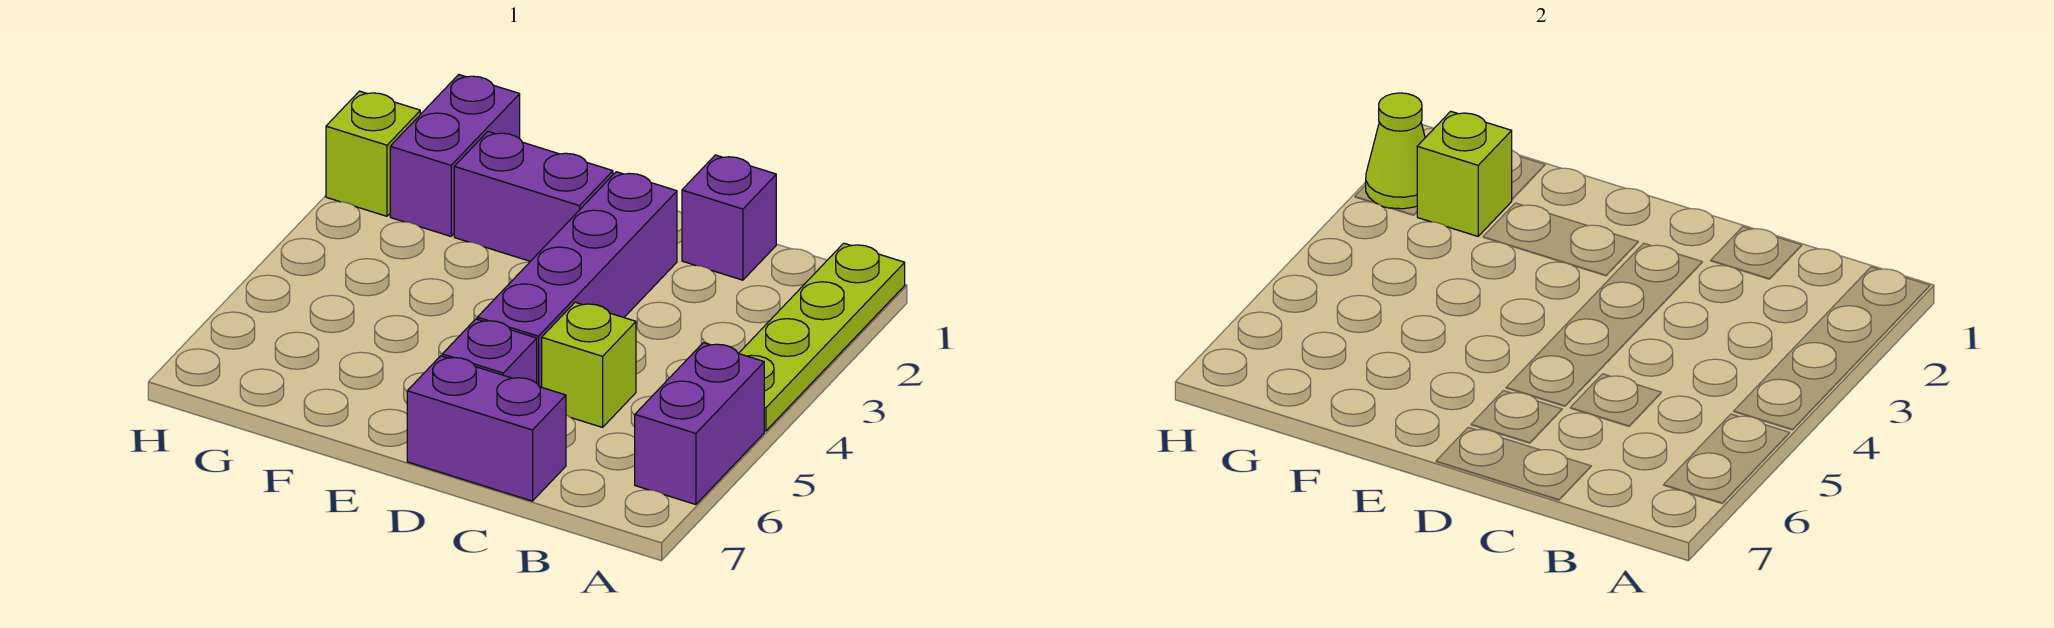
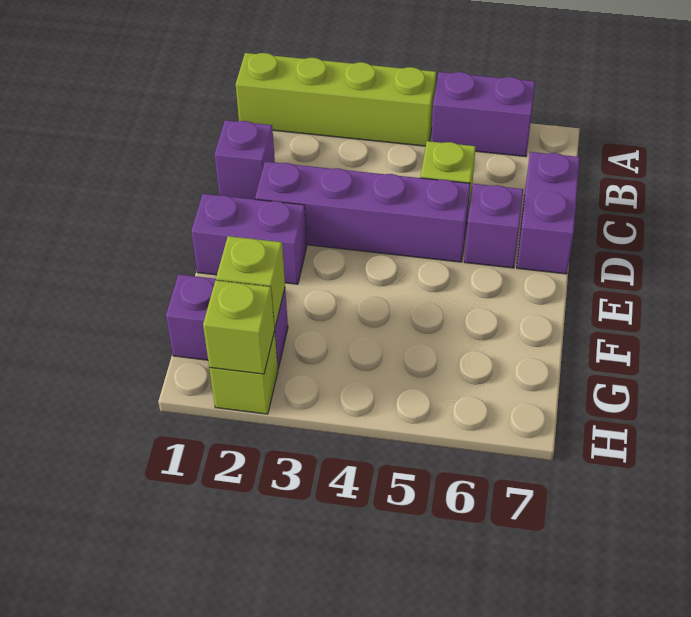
lime plate A1:A4 level 1 -> lime brick A1:A4 level 1
purple brick E2:F2 level 1 -> purple brick E1:E2 level 1
lime cone H2 level 2 -> lime brick H2 level 2

